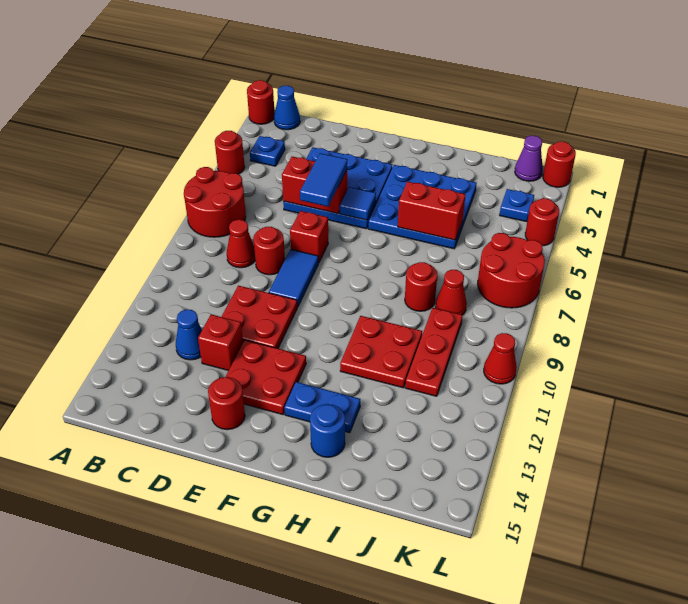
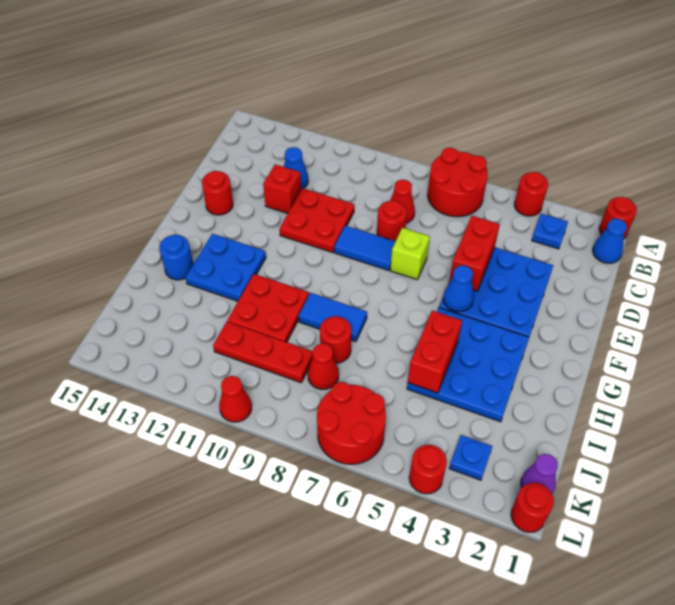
blue tile E5:E6 level 3 -> blue tile H8:H9 level 1
red brick E7 level 1 -> lime brick E7 level 1
red plate E12:F13 level 1 -> none
blue tile F5 level 2 -> blue cone F5 level 2
blue plate G13:H13 level 1 -> blue plate G12:H13 level 1

